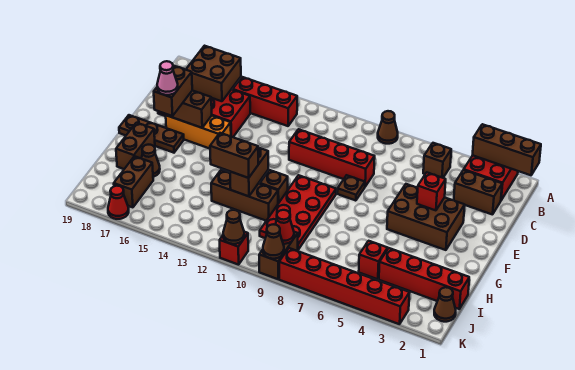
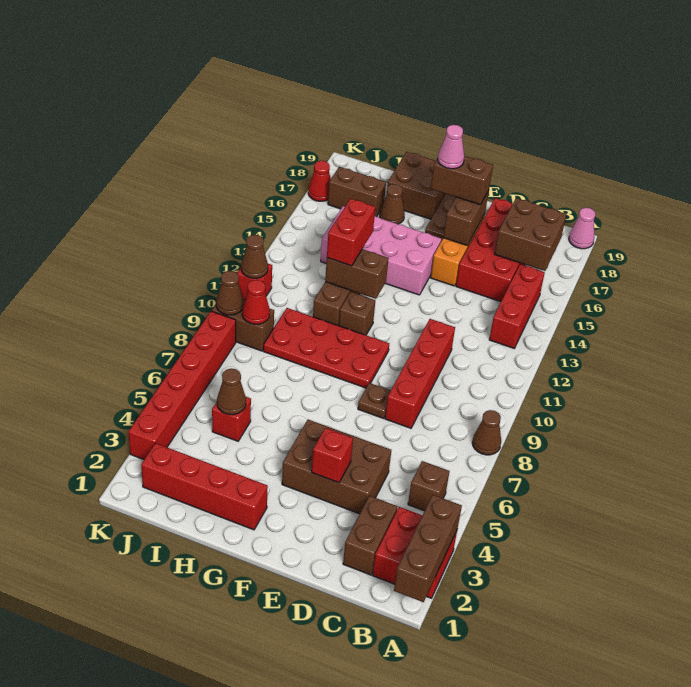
none -> pink cone A19 level 1
brown brick E3:F5 level 1 -> brown brick D4:F5 level 1
none -> pink brick F14:I15 level 1
brown brick G18:H18 level 1 -> brown brick G18:H19 level 1
brown brick H12:H13 level 3 -> red brick H12:H13 level 3
red brick I1:I4 level 1 -> red brick G2:J2 level 1
brown cone J1 level 1 -> brown cone I5 level 2

